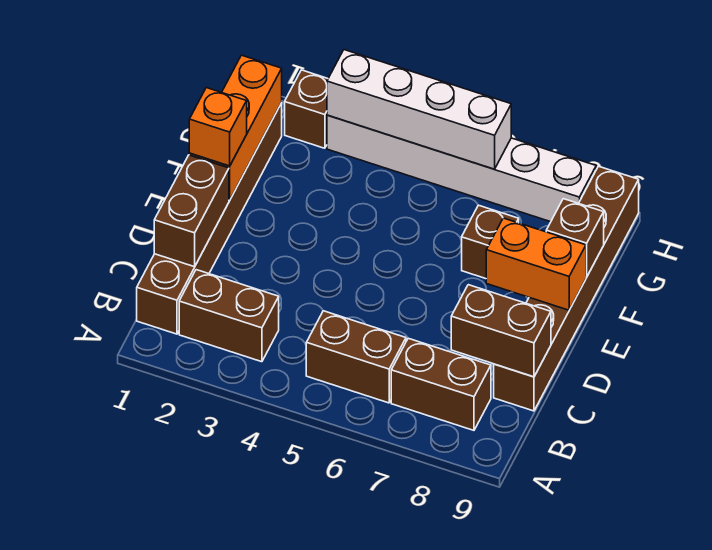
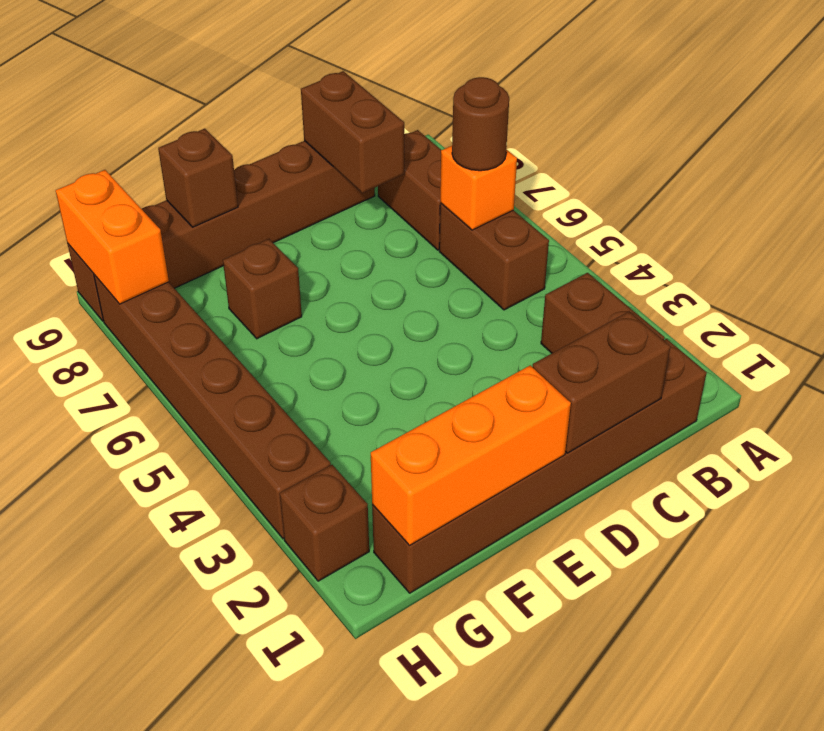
none -> brown round brick B6 level 3
orange brick E1 level 3 -> orange brick B6 level 2
orange brick E8:E9 level 2 -> orange brick H8:H9 level 2
white brick H3:H8 level 1 -> brown brick H3:H8 level 1
white brick H3:H6 level 2 -> none

